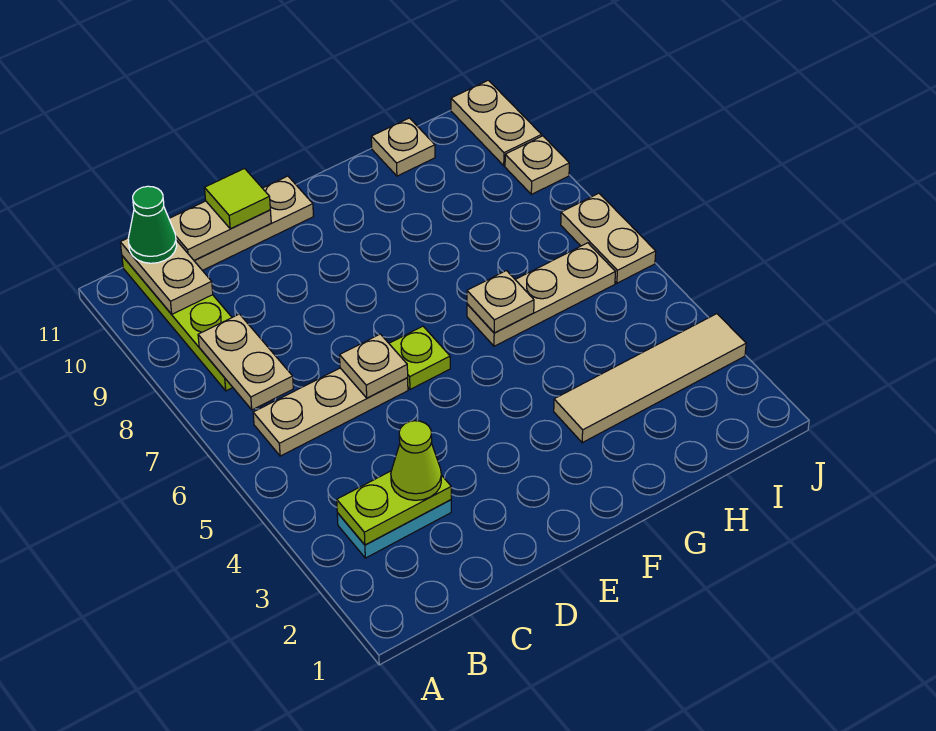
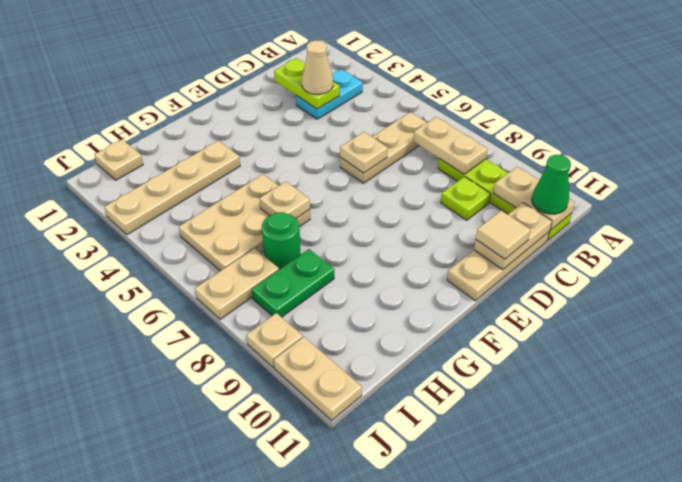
lime plate B3:C3 level 2 -> lime plate C2:C3 level 2
lime cone C3 level 3 -> tan cone C3 level 3
lime tile D11 level 3 -> tan tile D11 level 3
lime plate E6 level 1 -> lime plate C9 level 1
tan tile G3:J3 level 1 -> tan plate G3:J3 level 1
tan plate G6:I6 level 1 -> tan plate G5:I6 level 1
none -> green round brick H7 level 1
none -> green plate H8:I8 level 1
tan plate H11 level 1 -> tan plate I1 level 1
tan plate J6:J7 level 1 -> tan plate I7:J7 level 1

